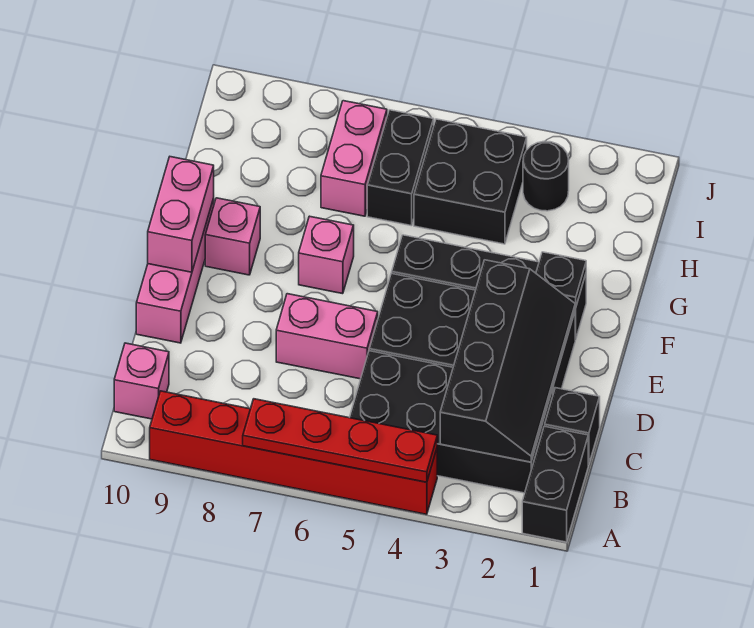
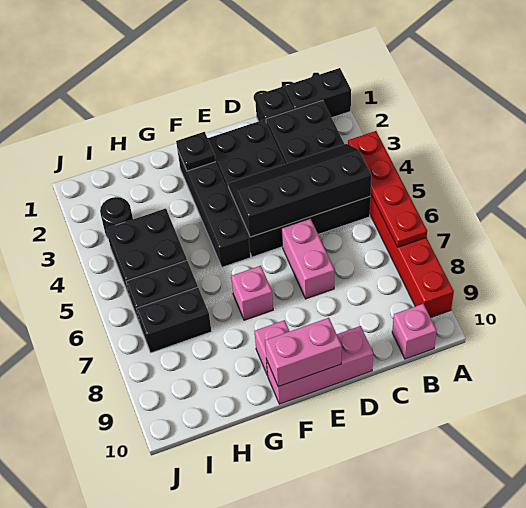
black slope B2:E3 level 2 top 3 -> black slope B4:E5 level 2 top 5
pink brick H7:I7 level 1 -> black brick H7:I7 level 1

